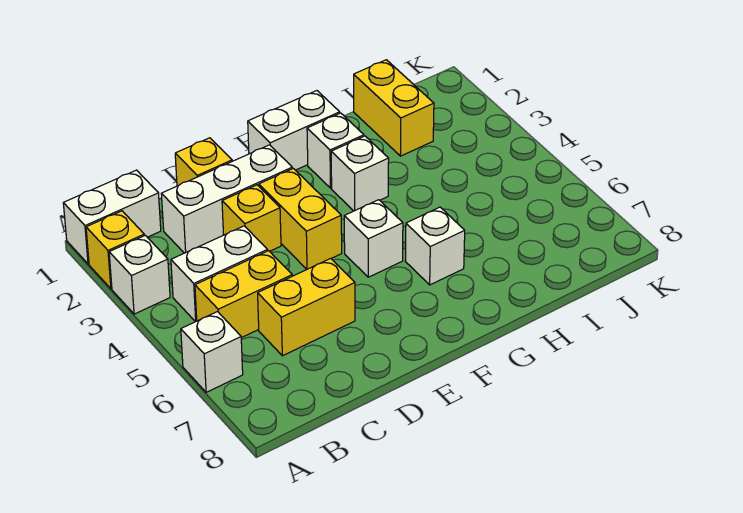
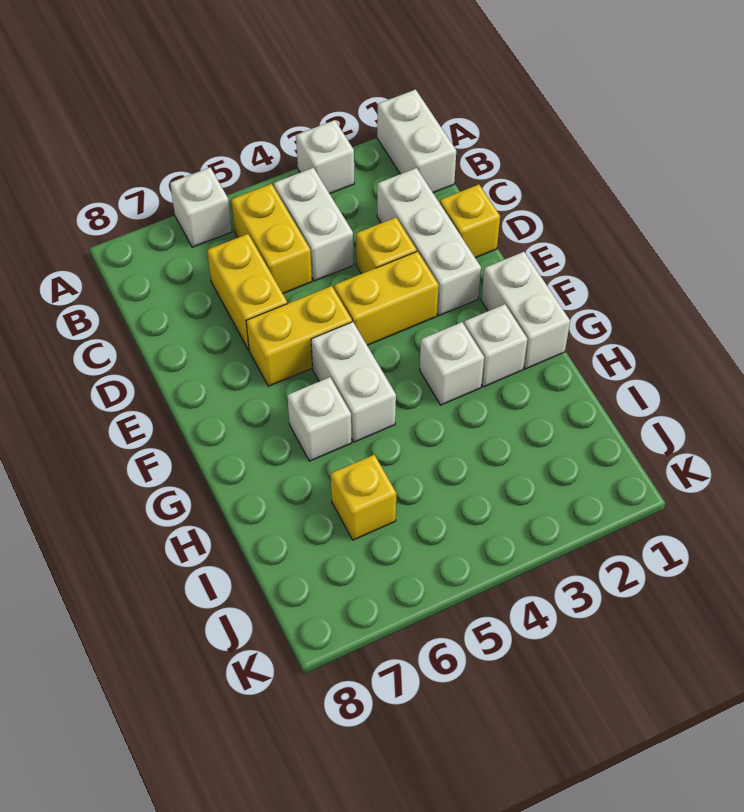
yellow brick A2 level 1 -> yellow brick I6 level 1
white brick F5 level 1 -> white brick F5:G5 level 1
yellow brick I1:I2 level 1 -> yellow brick E5:E6 level 1

